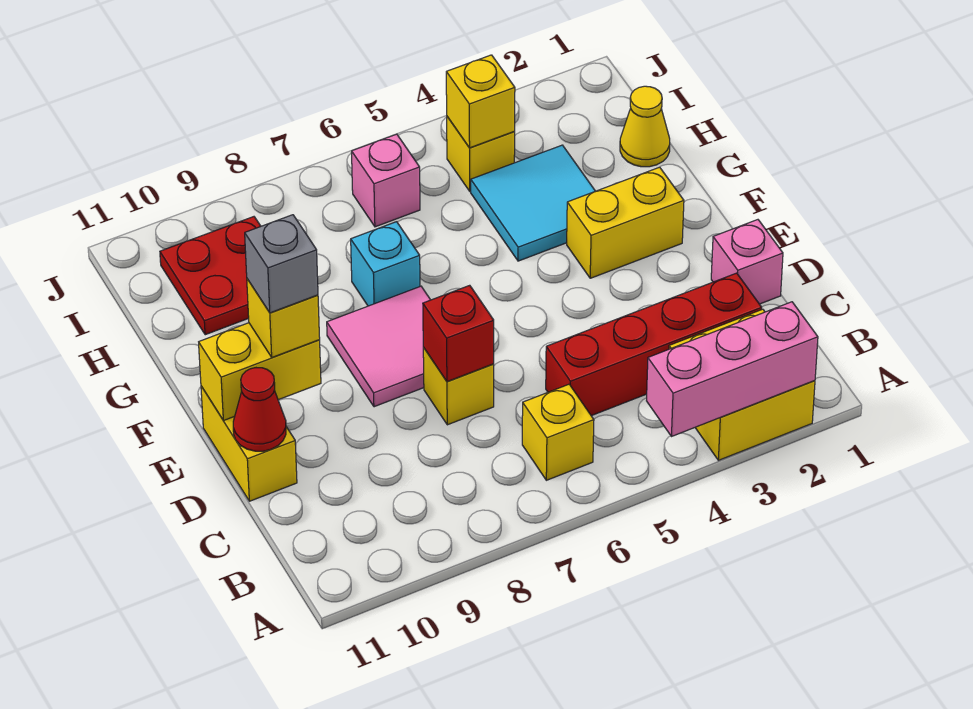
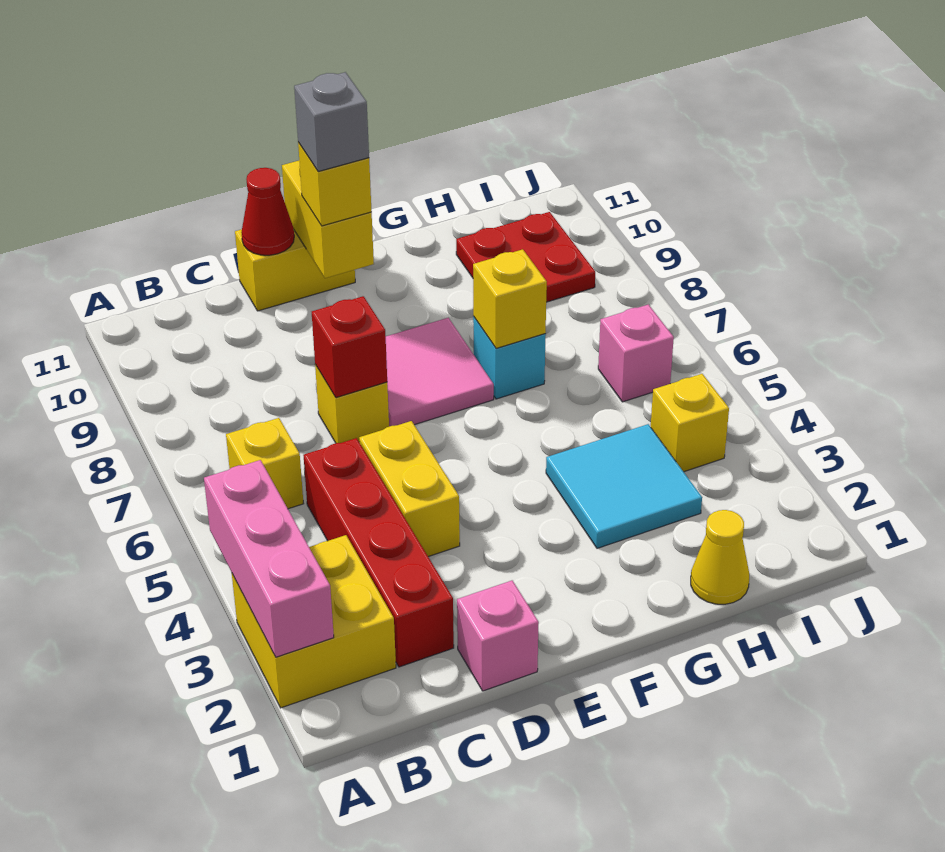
yellow brick F2:F3 level 1 -> yellow brick D4:D5 level 1
yellow brick I4 level 2 -> yellow brick G7 level 2

